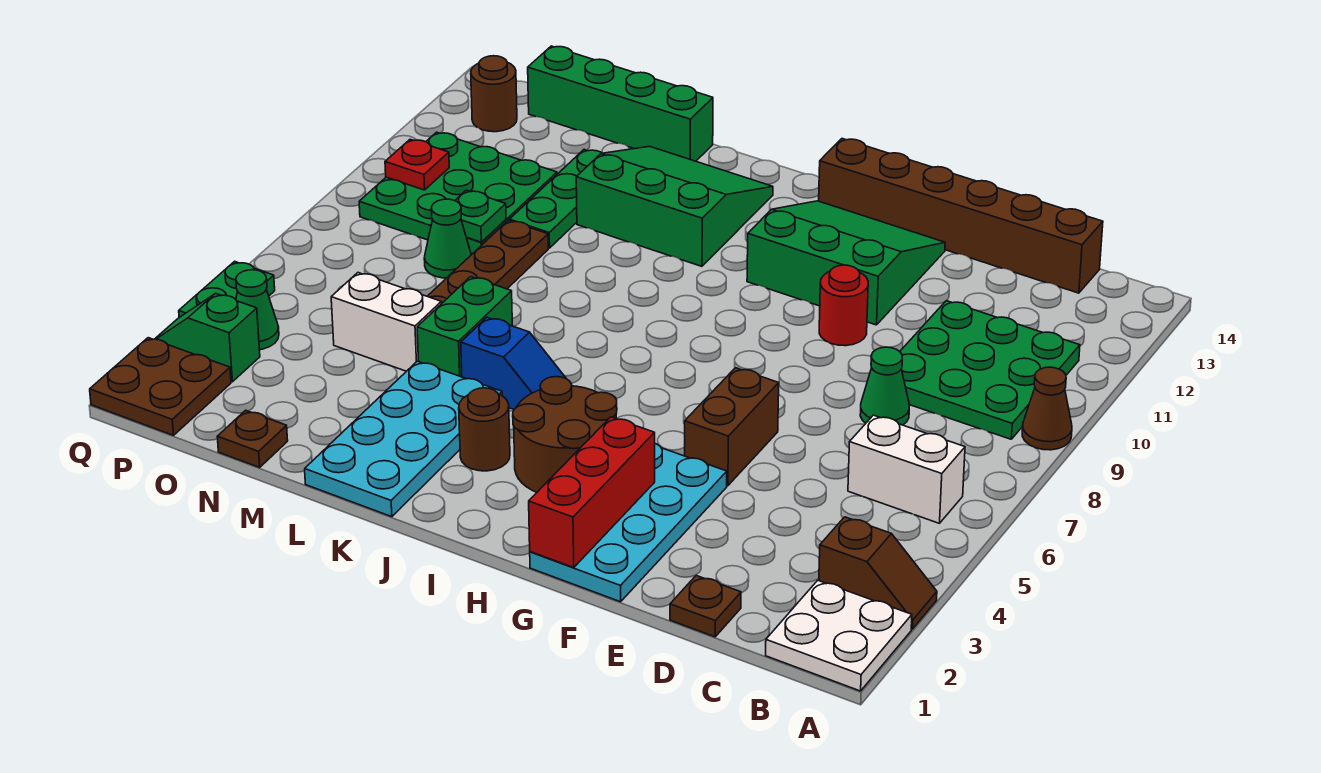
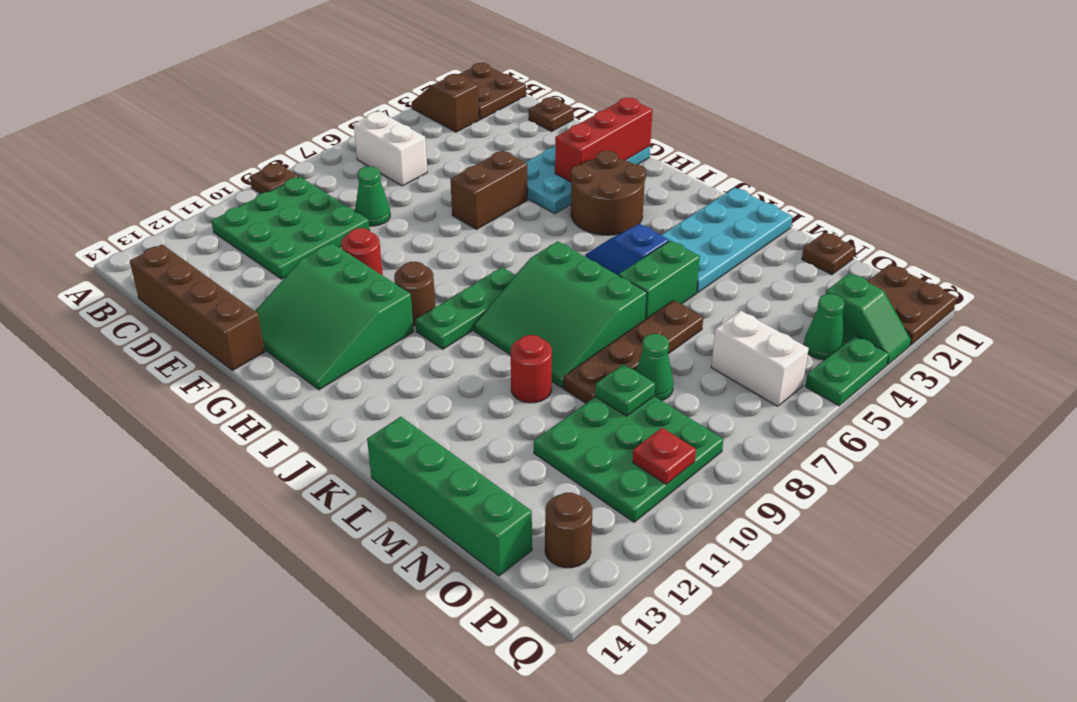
white plate A1:B2 level 1 -> brown plate A1:B2 level 1
brown cone A9 level 1 -> brown plate A9 level 1
brown brick C14:H14 level 1 -> brown brick C14:F14 level 1
brown round brick J3 level 1 -> brown round brick H10 level 1
green slope J11:L13 level 1 top 11 -> green slope J7:L9 level 1 top 7
none -> red round brick L10 level 1
white brick M5:N5 level 1 -> white brick O6:P6 level 1
green plate M10:M12 level 1 -> green plate I8:I10 level 1

